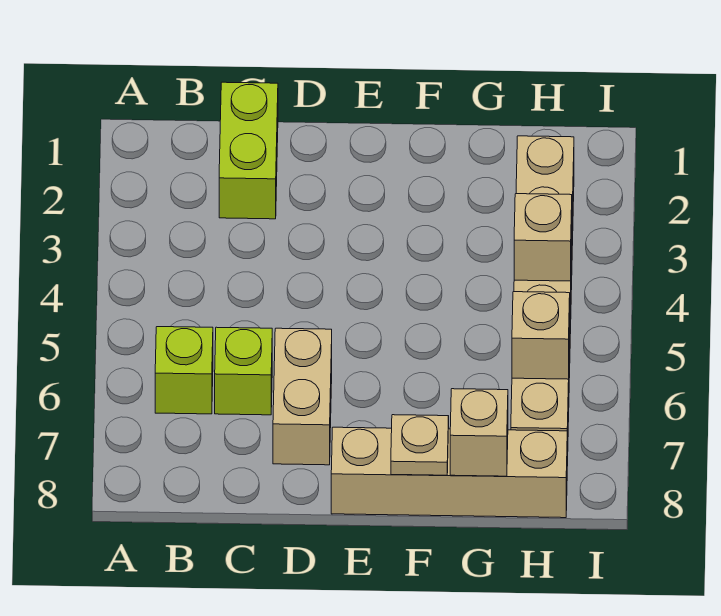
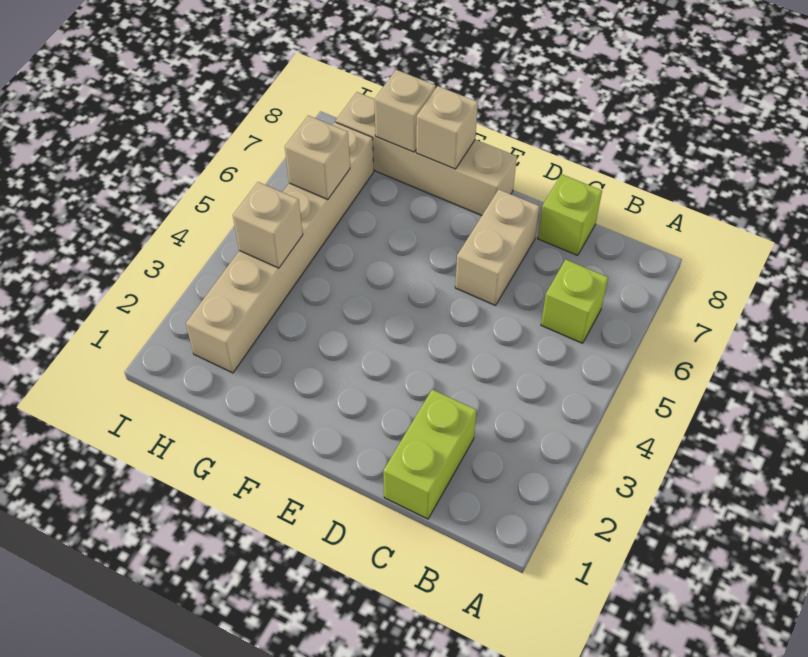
lime brick C6 level 1 -> lime brick C8 level 1
tan plate F8 level 2 -> tan brick F8 level 2

